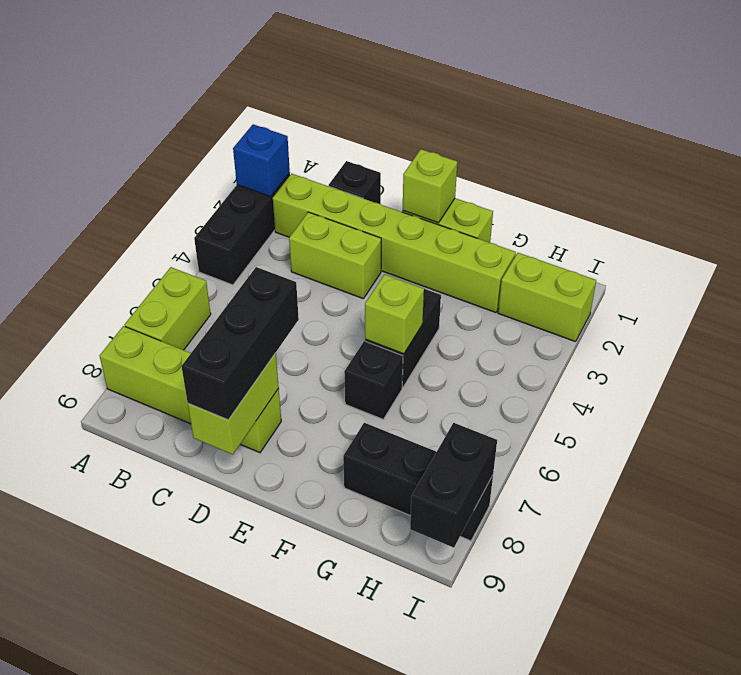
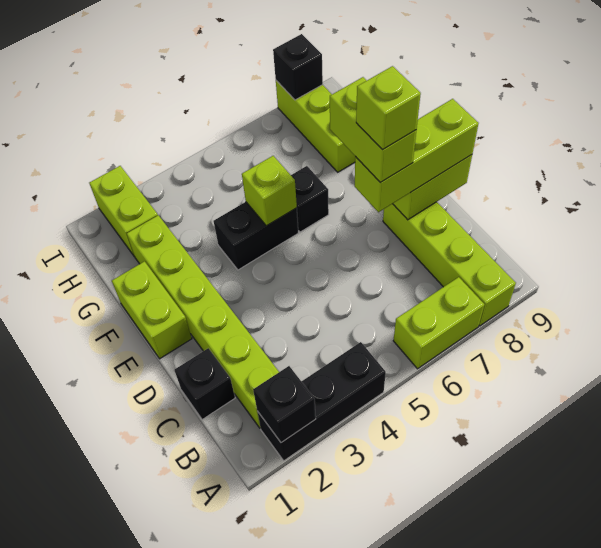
blue brick A2 level 2 -> black brick A2 level 2
lime brick C3:D3 level 1 -> lime brick D7:E7 level 4
black brick D7:D9 level 3 -> lime brick D7:D9 level 3
lime brick E1 level 2 -> lime brick D7 level 5
black brick G8:I8 level 1 -> lime brick G8:I8 level 1
black brick I8:I9 level 2 -> black brick I8 level 2

